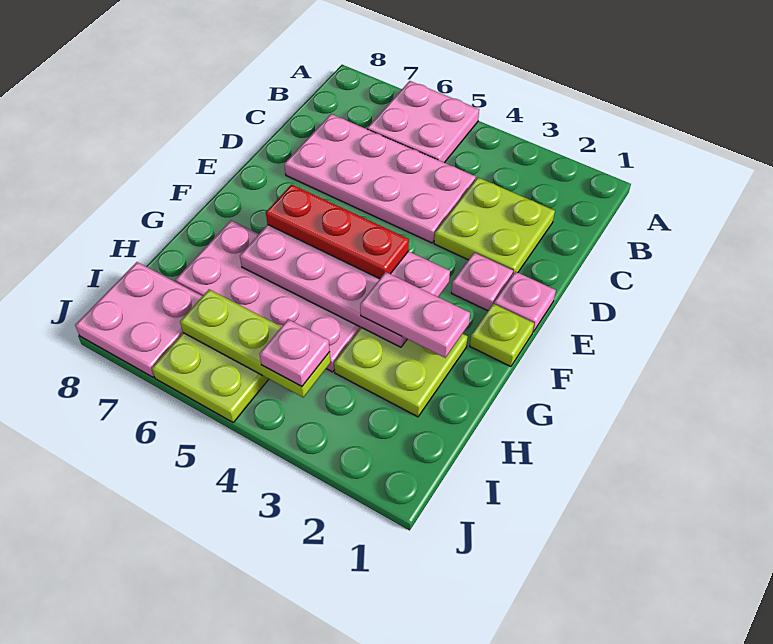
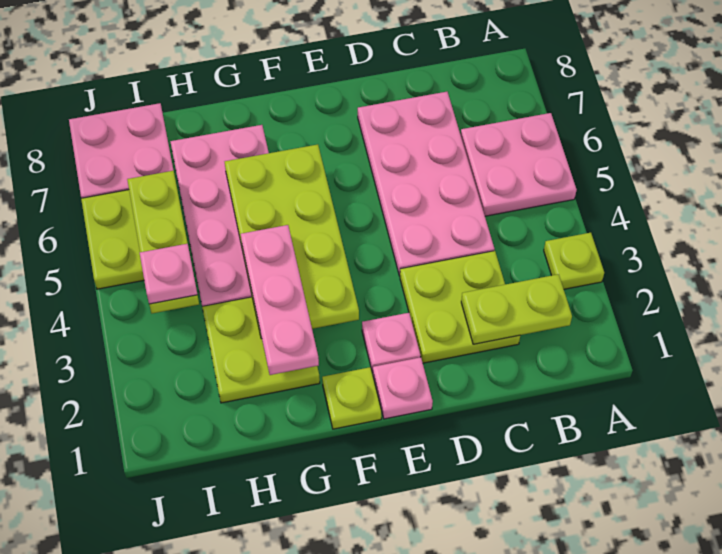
none -> lime plate A3 level 1
none -> lime plate B2:C2 level 2
pink plate F3:G6 level 2 -> lime plate F3:G6 level 2
red plate F4:F6 level 3 -> none
pink plate G2:G3 level 3 -> pink plate G2:G4 level 3

